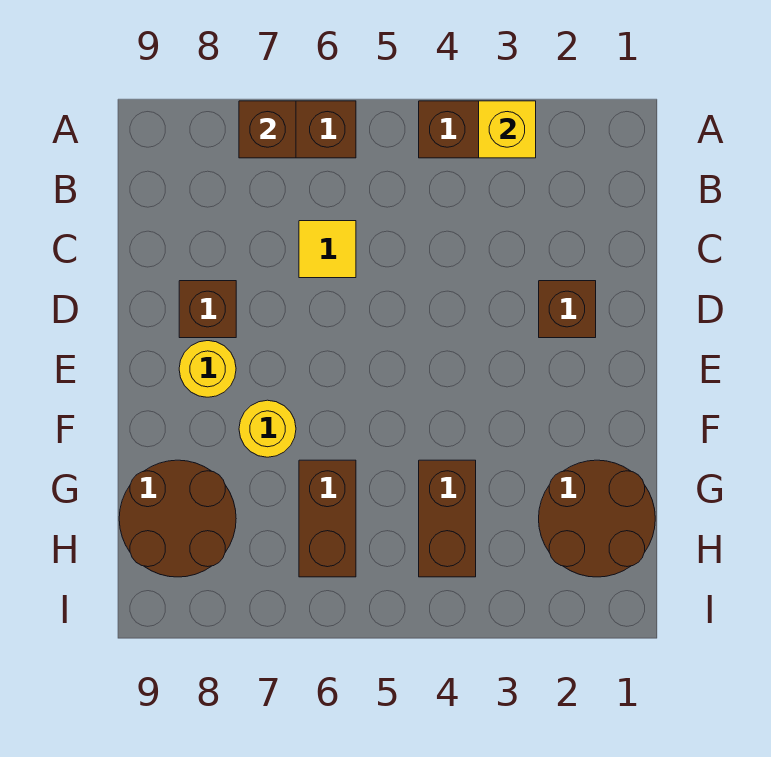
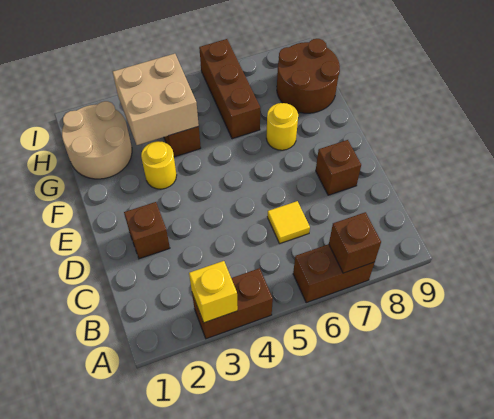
yellow round brick E8 level 1 -> yellow round brick F3 level 1
brown round brick G1:H2 level 1 -> tan round brick G1:H2 level 1
none -> tan brick G3:H4 level 2
brown brick G6:H6 level 1 -> brown brick G6:I6 level 1

